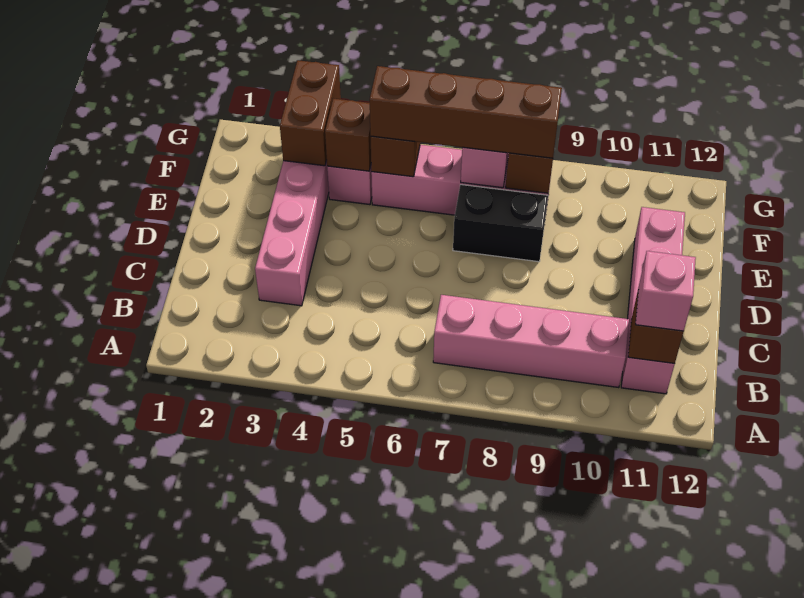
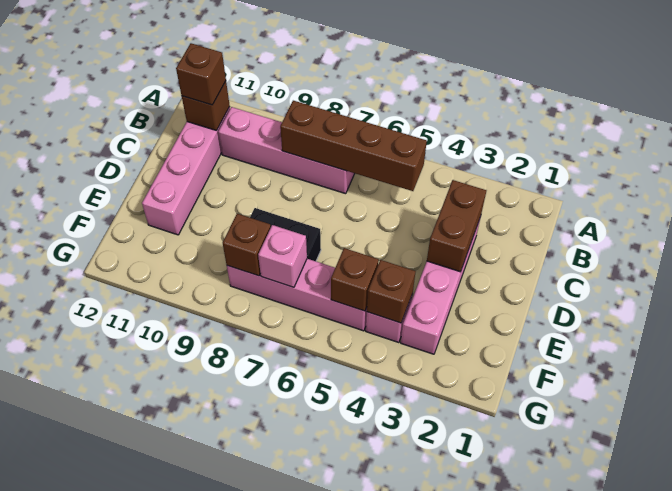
pink brick B11 level 3 -> brown brick B11 level 3
brown brick F3:G3 level 2 -> brown brick C3:D3 level 2
brown brick F5:F8 level 3 -> brown brick B5:B8 level 2

